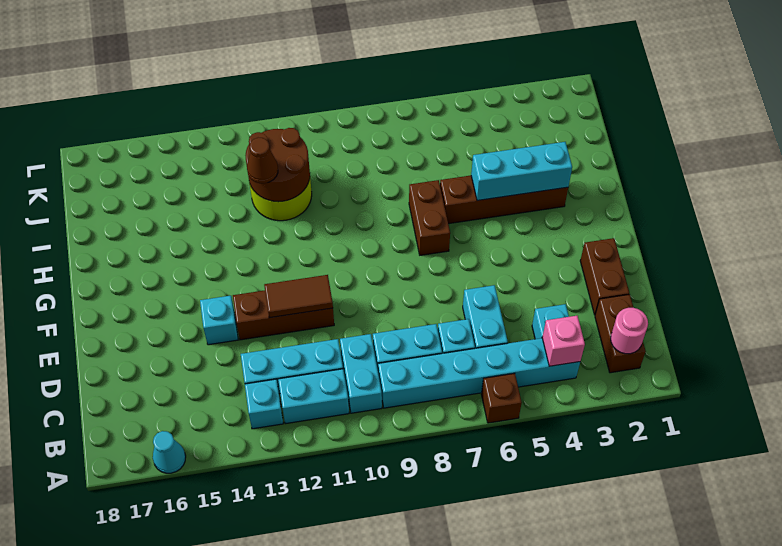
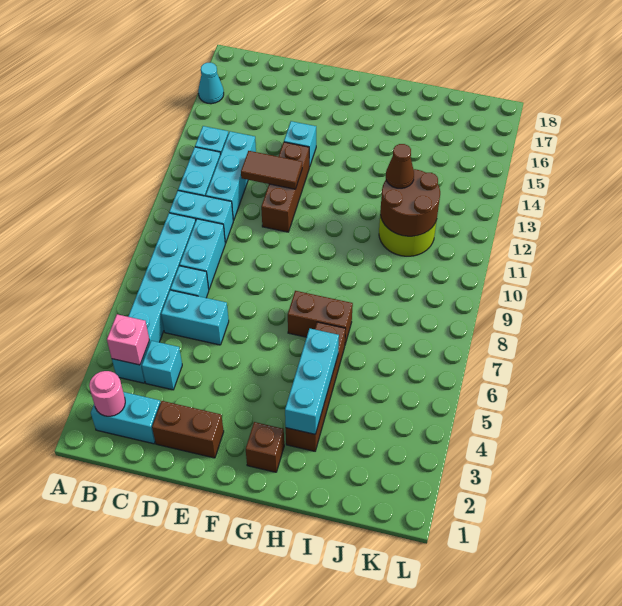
brown brick A6 level 1 -> brown brick G2 level 1
brown brick B2:C2 level 1 -> cyan brick B2:C2 level 1
brown tile E11:E12 level 2 -> brown tile D12:E12 level 2

